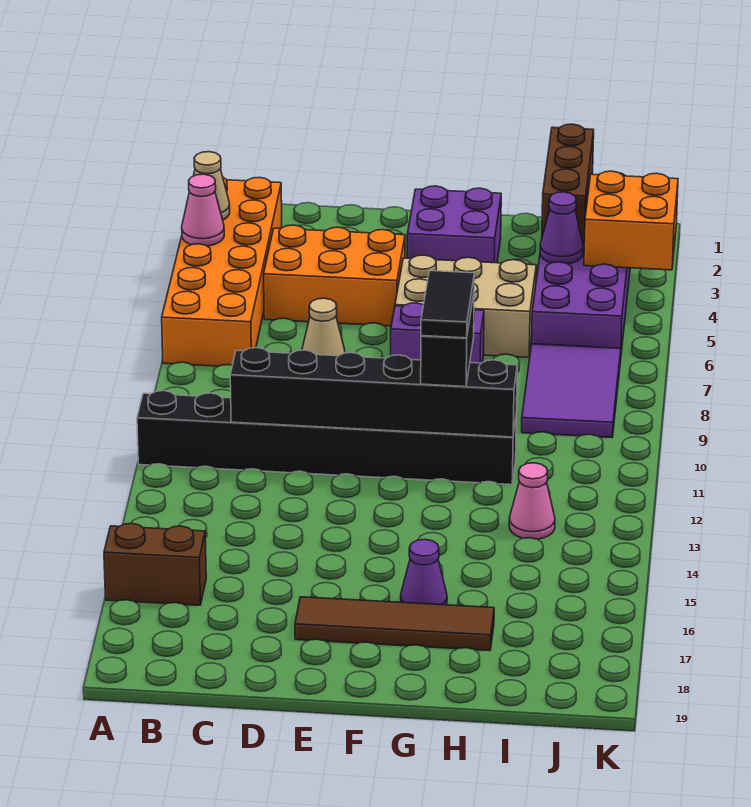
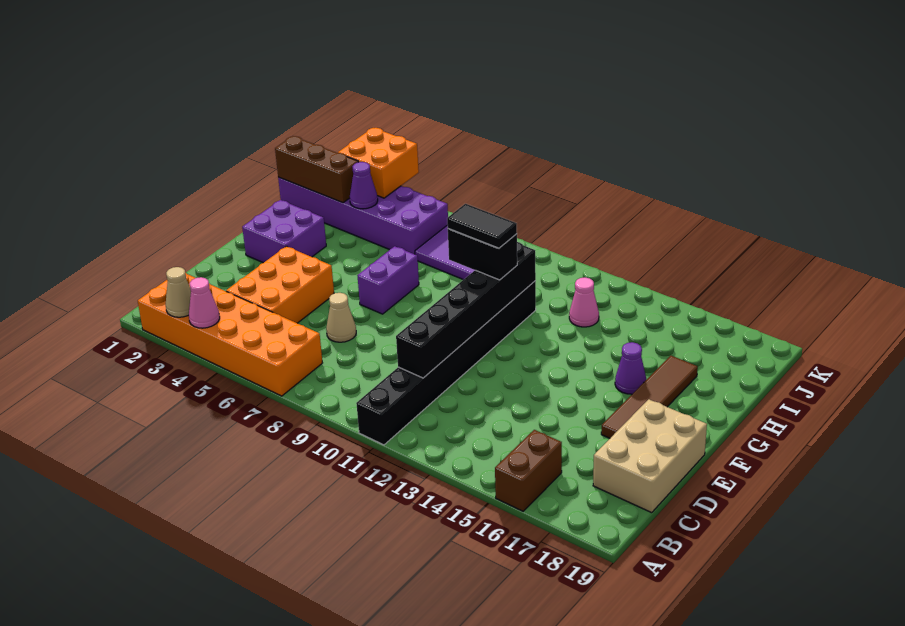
tan brick F5:H6 level 1 -> tan brick C18:E19 level 1

